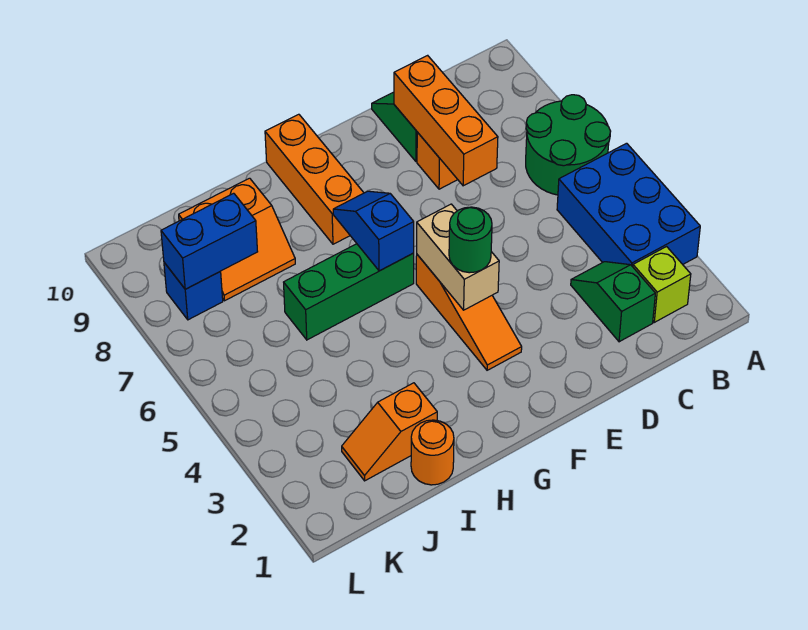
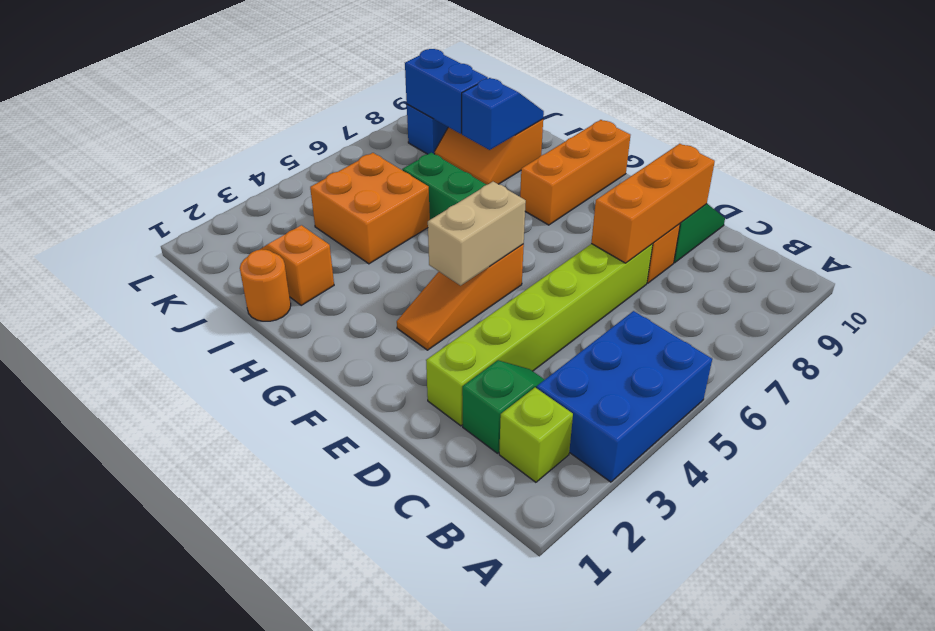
green round brick A6:B7 level 1 -> none
none -> lime brick D2:D7 level 1
green round brick F4 level 3 -> none
blue slope G6:G7 level 2 top 6 -> blue slope I8:I9 level 2 top 8
none -> orange brick I4:J5 level 1

